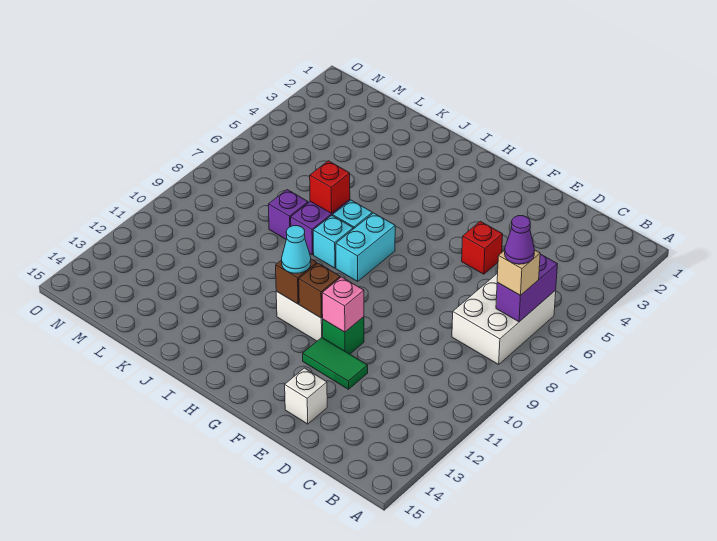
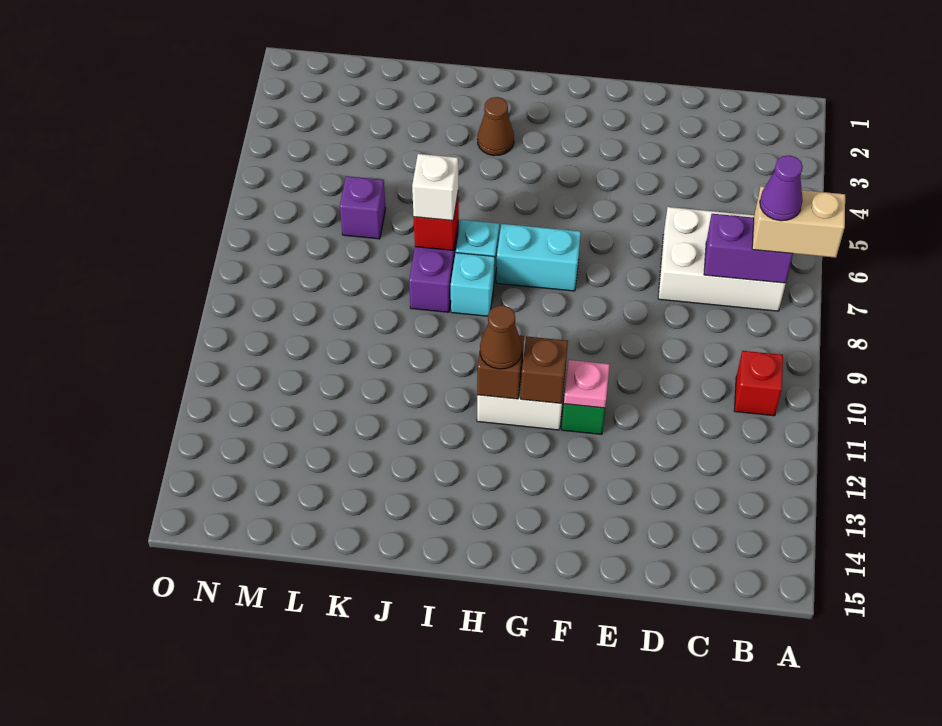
white brick B6:C8 level 1 -> white brick B6:D7 level 1
purple brick B6:B7 level 2 -> purple brick B7:C7 level 2
tan brick B7 level 3 -> tan brick A7:B7 level 3
red brick E5 level 1 -> red brick B10 level 1
green tile E12:F12 level 1 -> none
white brick E14 level 1 -> white brick J7 level 3
pink brick F11 level 2 -> pink plate F11 level 2
cyan brick H7:H8 level 1 -> cyan brick G7:H7 level 1
cyan cone H11 level 3 -> brown cone H11 level 3
none -> brown cone I3 level 1
purple brick K8 level 1 -> purple brick L6 level 1

